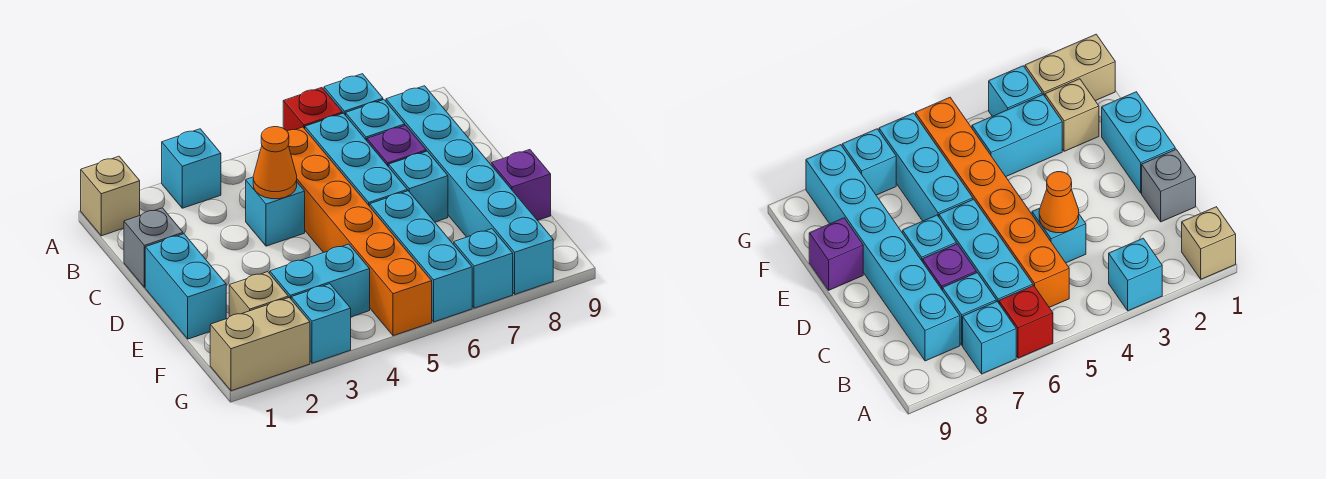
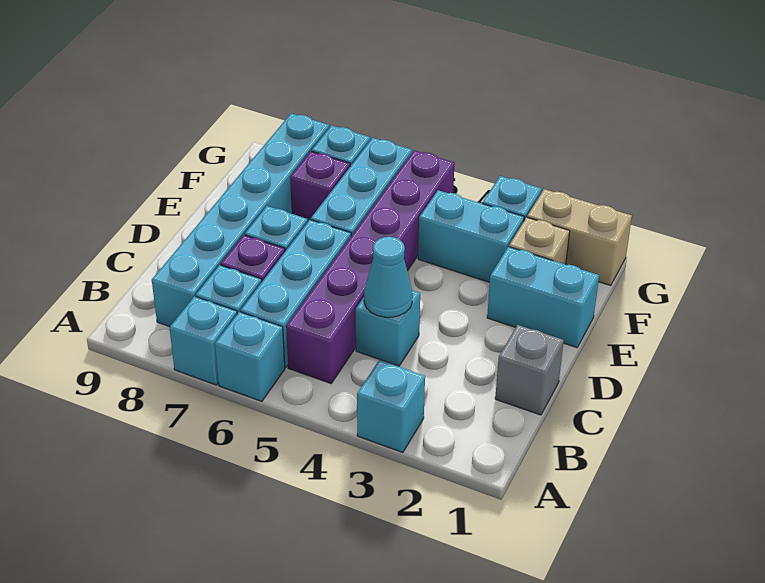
tan brick A1 level 1 -> none
red brick A6 level 1 -> cyan brick A6 level 1
orange brick B5:G5 level 1 -> purple brick B5:G5 level 1
orange cone C4 level 2 -> cyan cone C4 level 2
cyan brick D1:E1 level 1 -> cyan brick E1:E2 level 1
purple brick E9 level 1 -> purple brick F7 level 1

